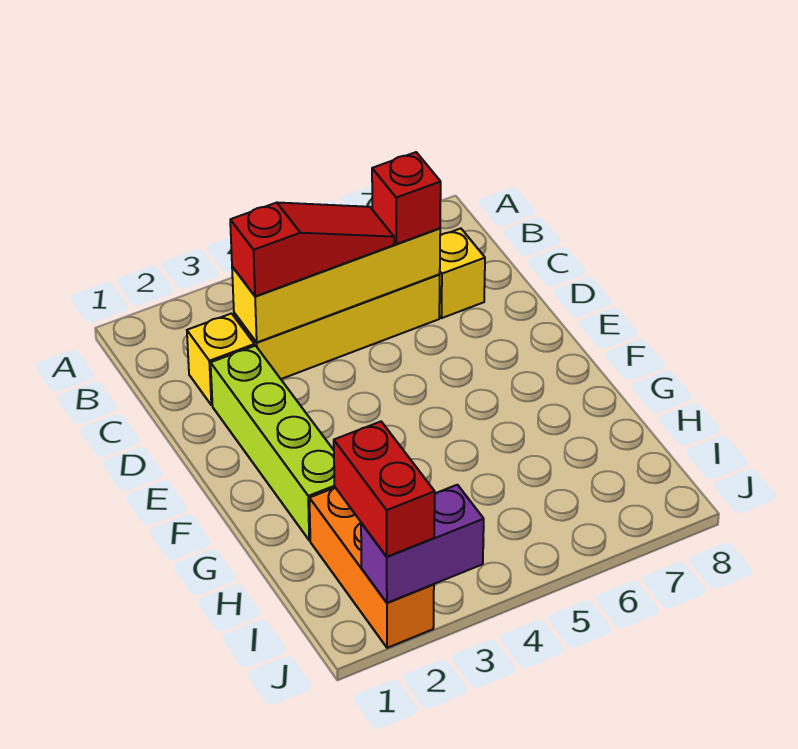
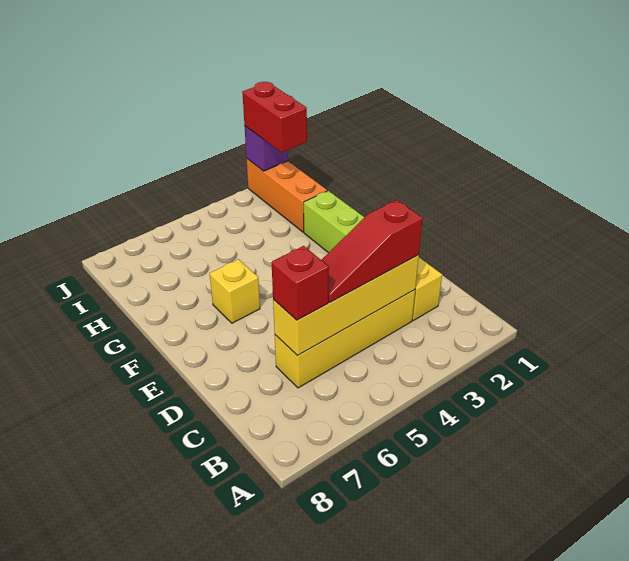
yellow brick C7 level 1 -> yellow brick F6 level 1
purple brick J2:J3 level 2 -> purple brick J2 level 2

